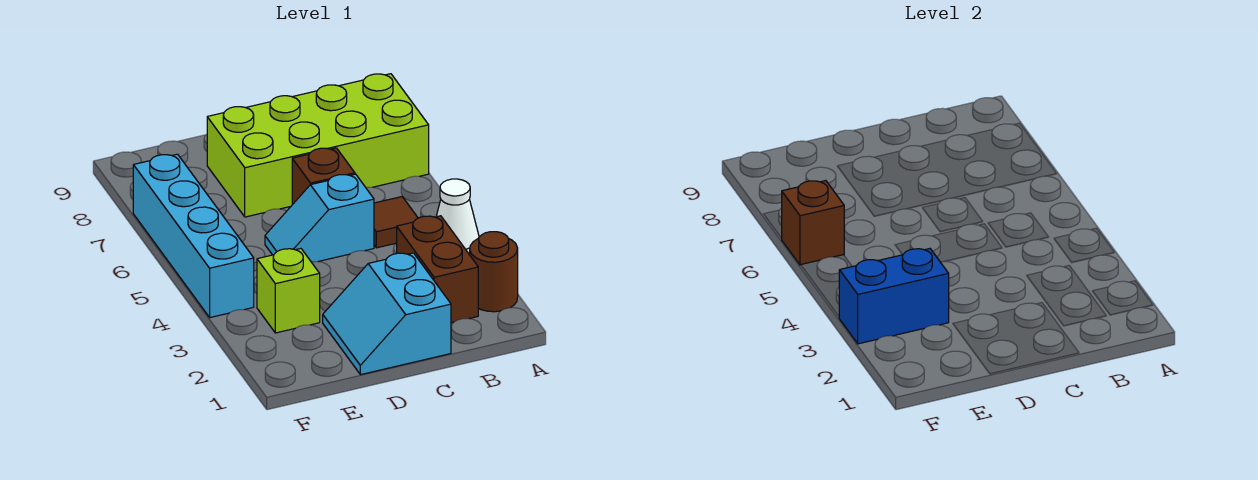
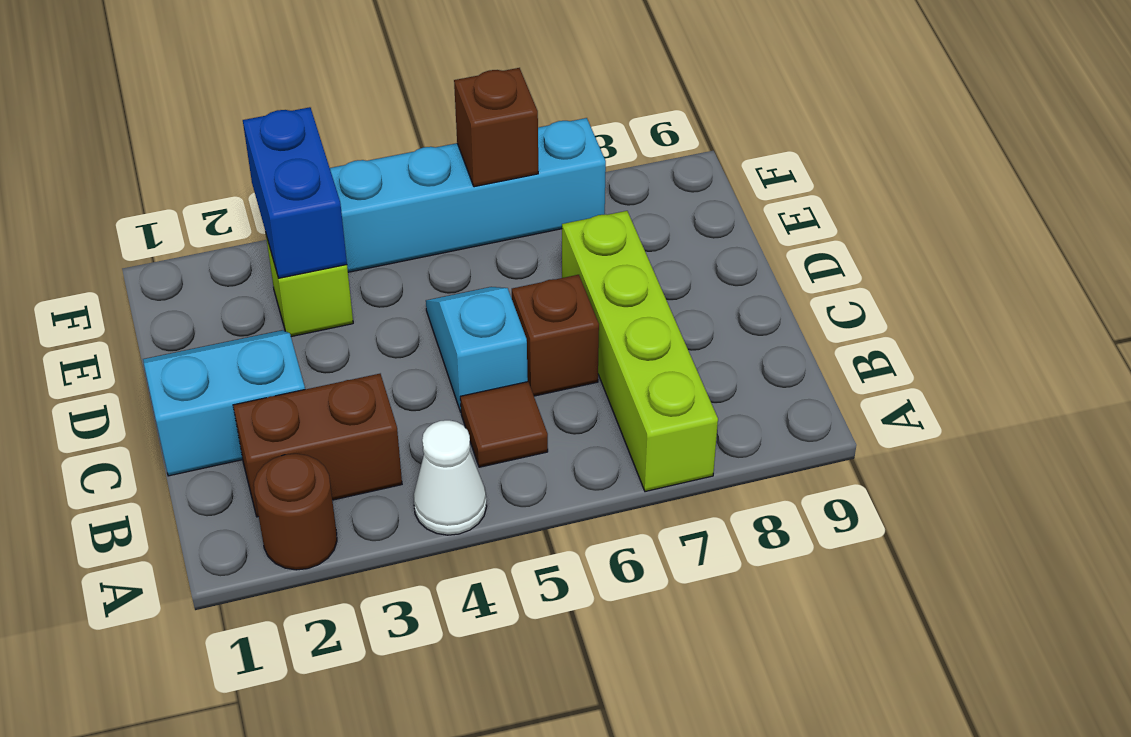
lime brick A7:D8 level 1 -> lime brick A7:D7 level 1

